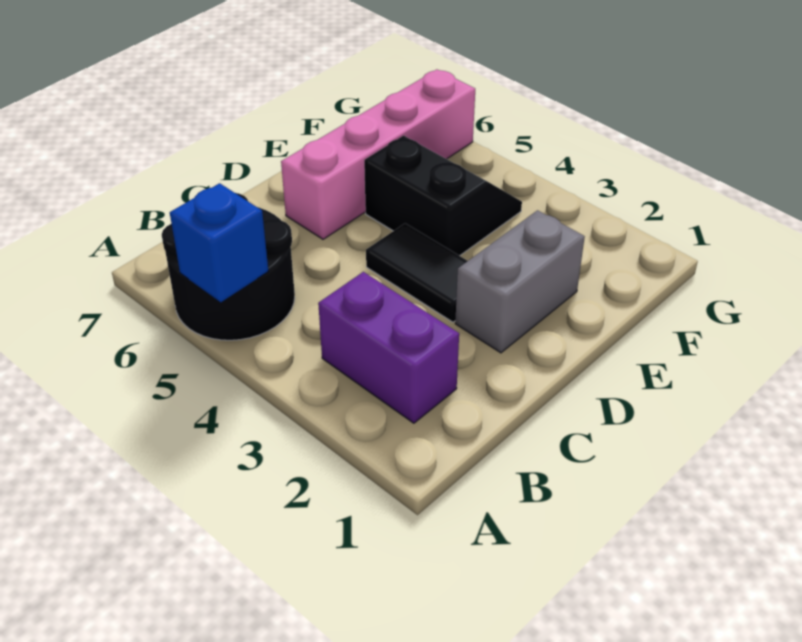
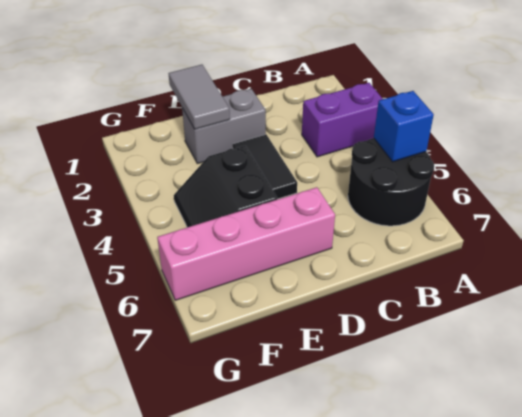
purple brick B2:B3 level 1 -> purple brick A3:B3 level 1
none -> grey tile E1:E2 level 2

